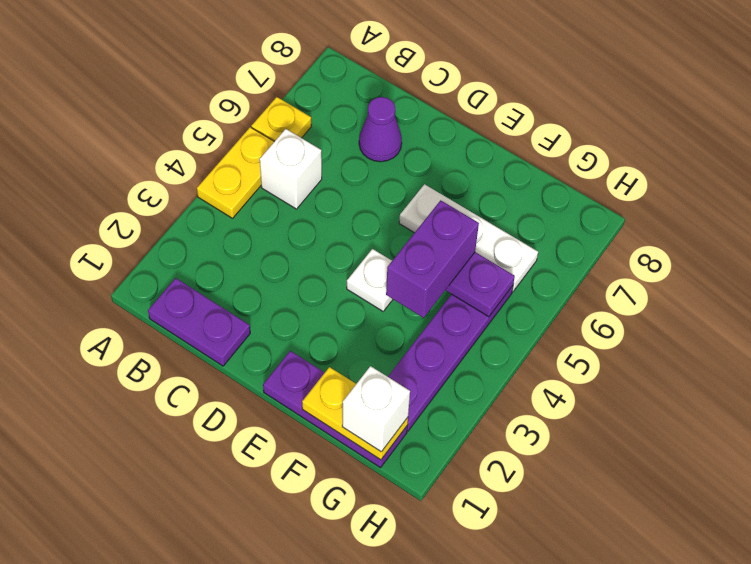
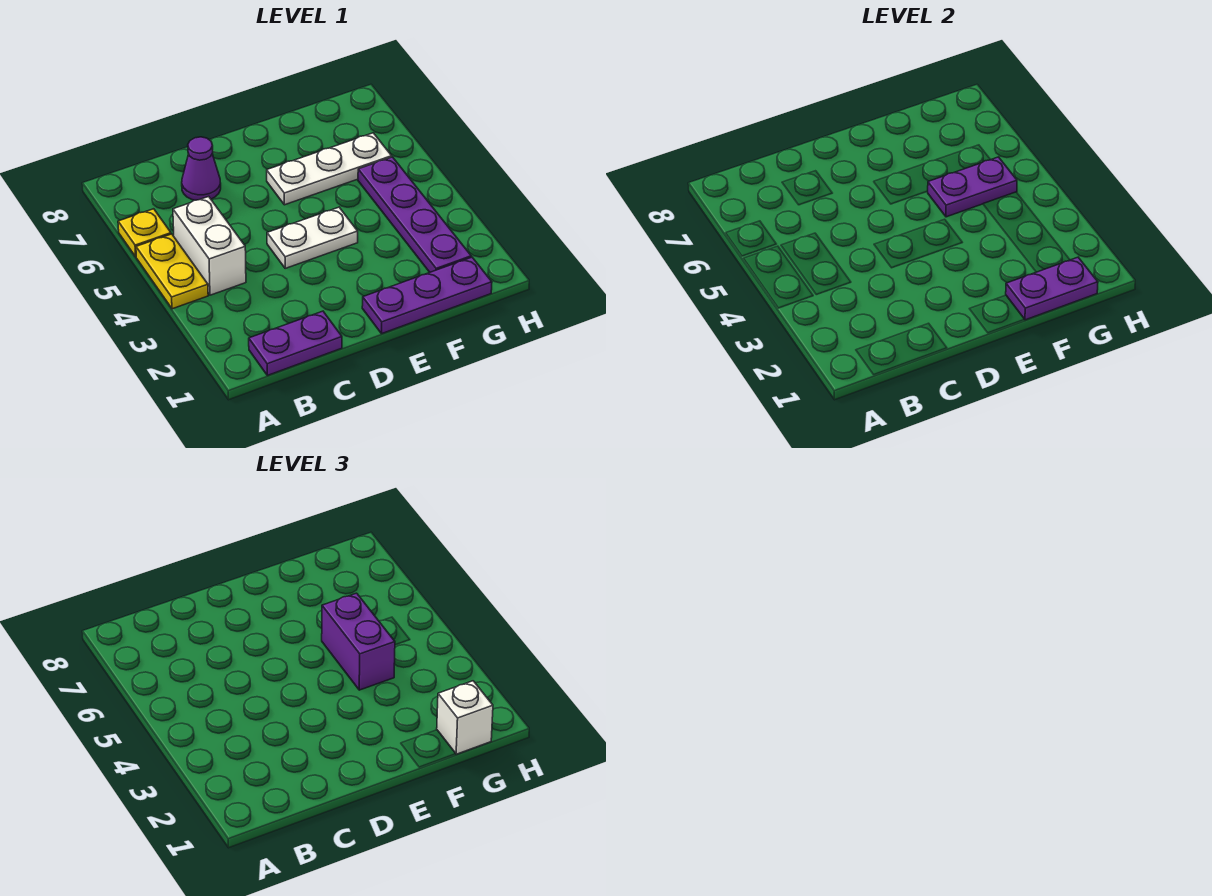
white brick B5 level 1 -> white brick B4:B5 level 1
white plate E4 level 1 -> white plate D4:E4 level 1
yellow plate F1:G1 level 2 -> purple plate F1:G1 level 2

